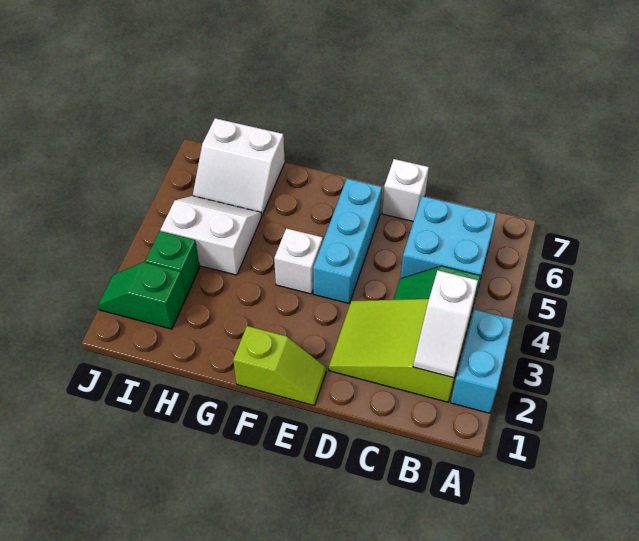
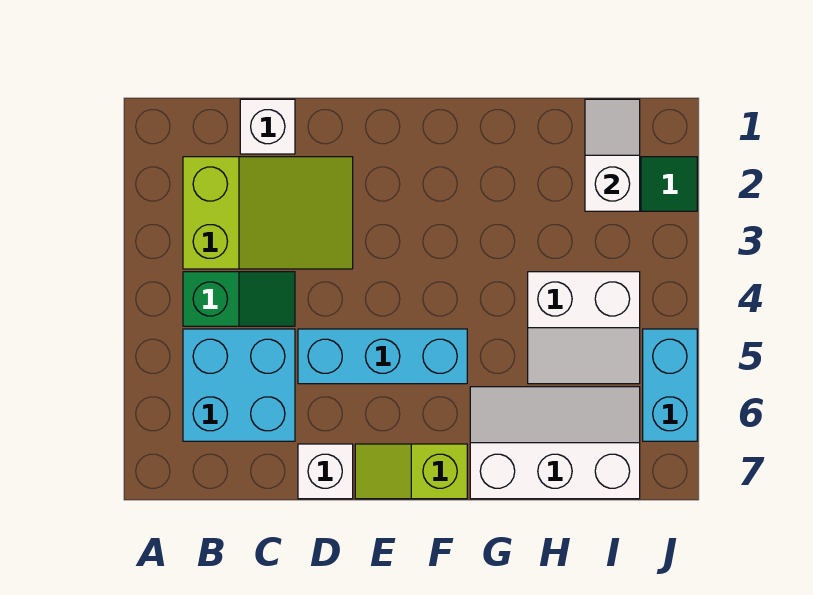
cyan brick A2:A3 level 1 -> cyan brick J5:J6 level 1
white slope B2:B3 level 2 top 3 -> white slope I1:I2 level 2 top 2
lime slope E1:F1 level 1 top F -> lime slope E7:F7 level 1 top F
cyan brick E4:E6 level 1 -> cyan brick D5:F5 level 1
white brick F4 level 1 -> white brick C1 level 1
white slope H6:I7 level 1 top 7 -> white slope G6:I7 level 1 top 7
green brick I3 level 1 -> none

